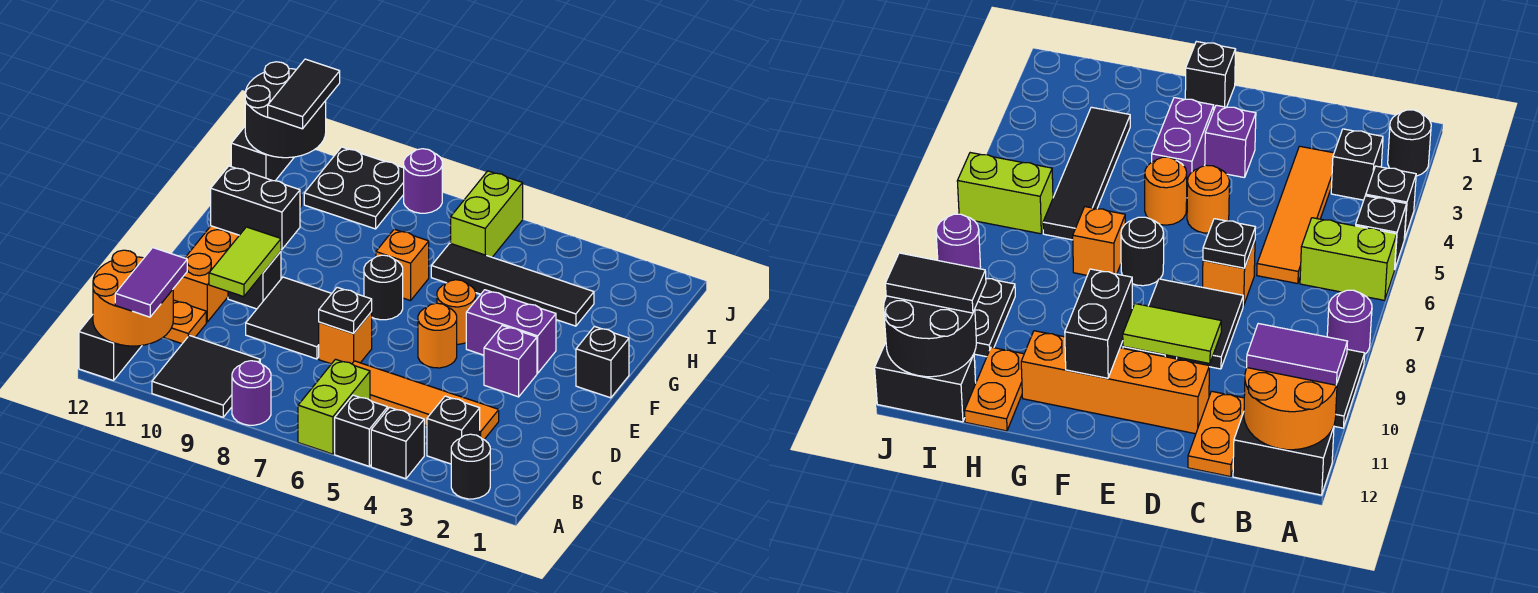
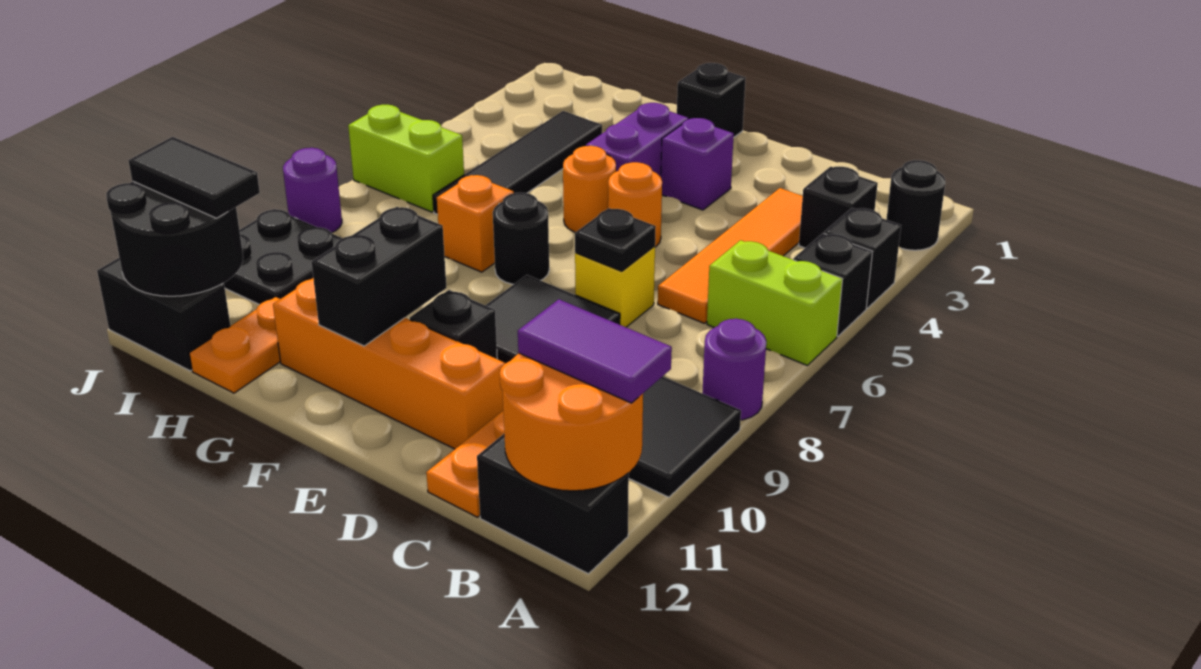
orange brick D7 level 1 -> yellow brick D7 level 1
lime tile D10:E10 level 2 -> none

